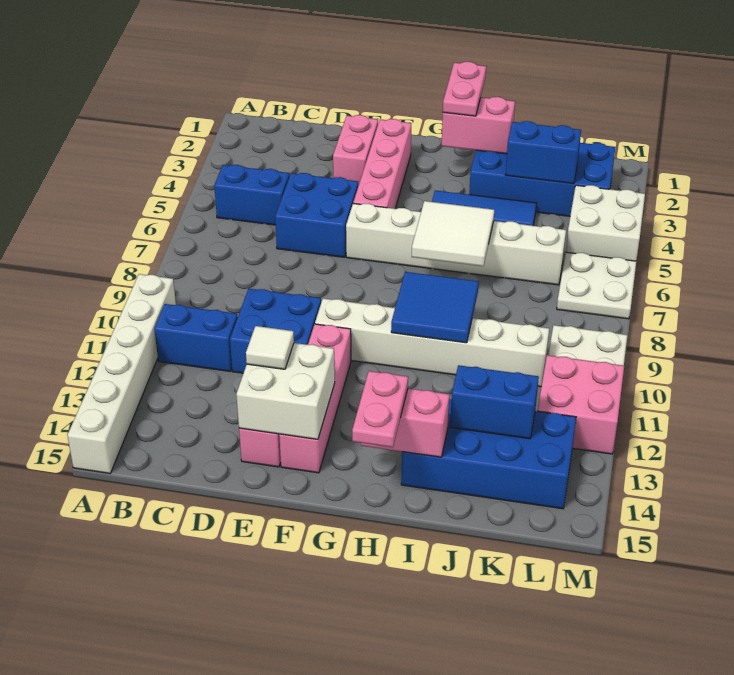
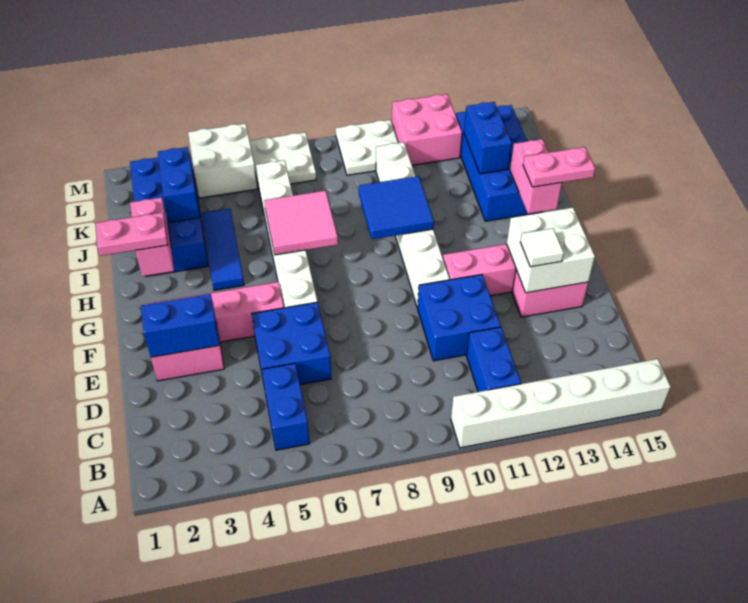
none -> blue brick E2:E3 level 2
white tile H6:I7 level 2 -> pink tile H6:I7 level 2

